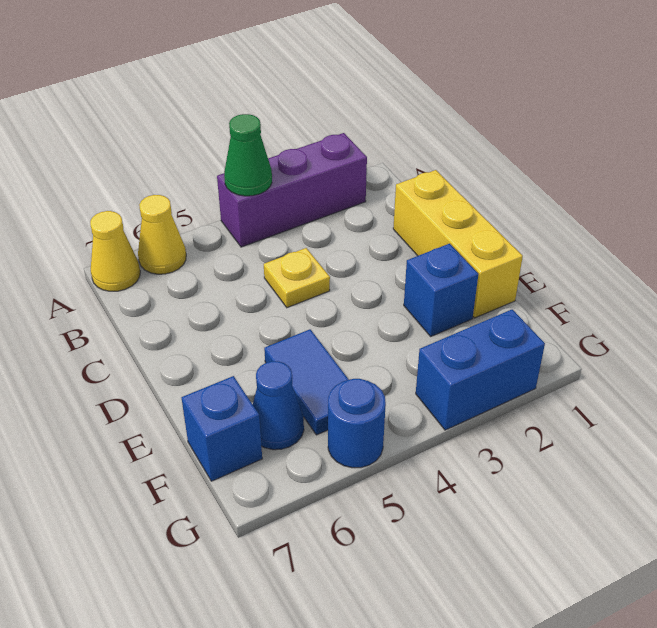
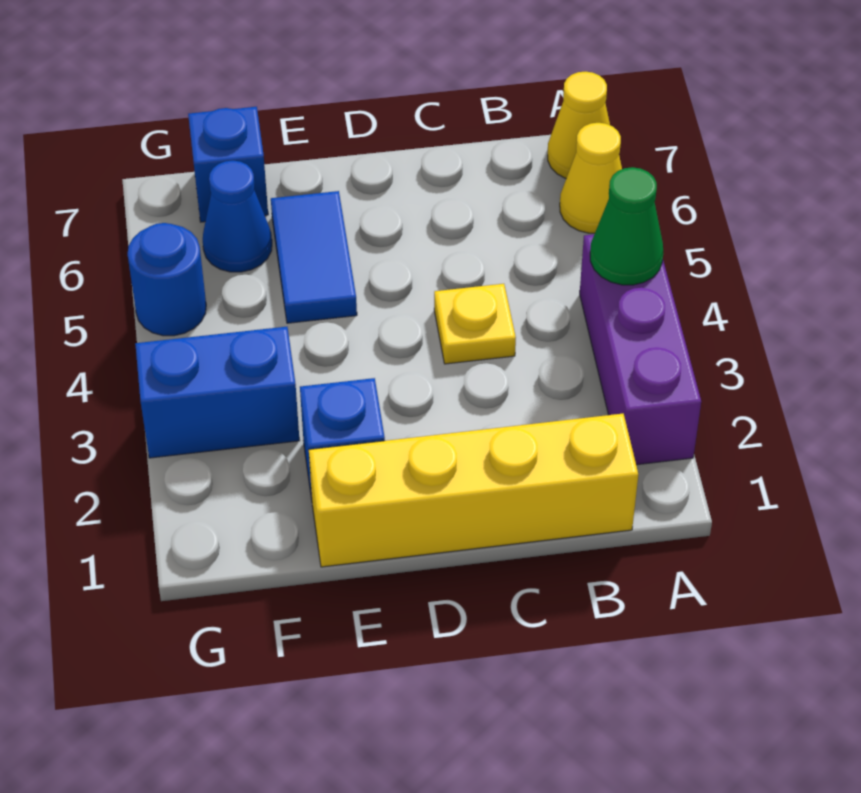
yellow brick C1:E1 level 1 -> yellow brick B1:E1 level 1
blue tile E5:F5 level 1 -> blue tile E5:E6 level 1
blue brick G2:G3 level 1 -> blue brick F3:G3 level 1

